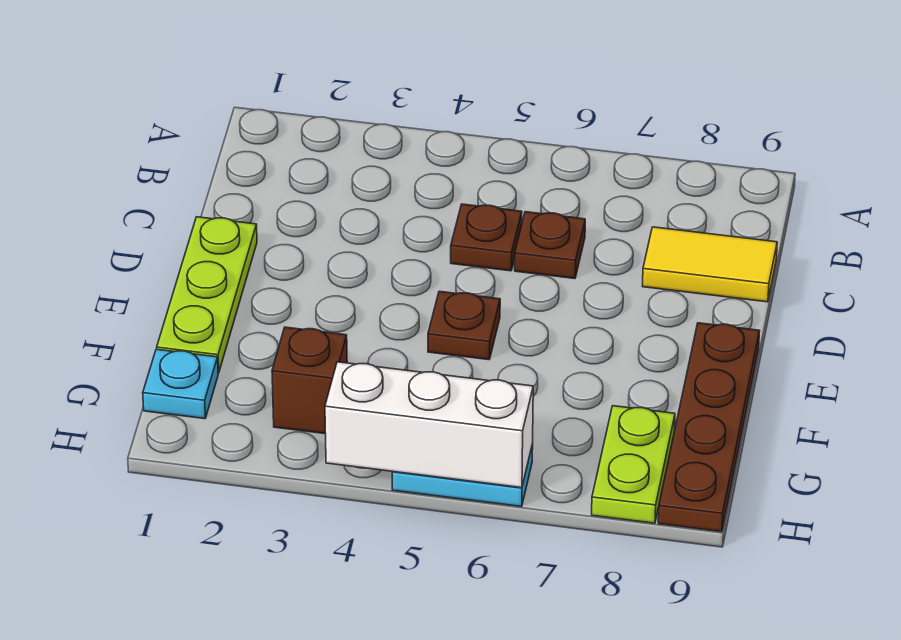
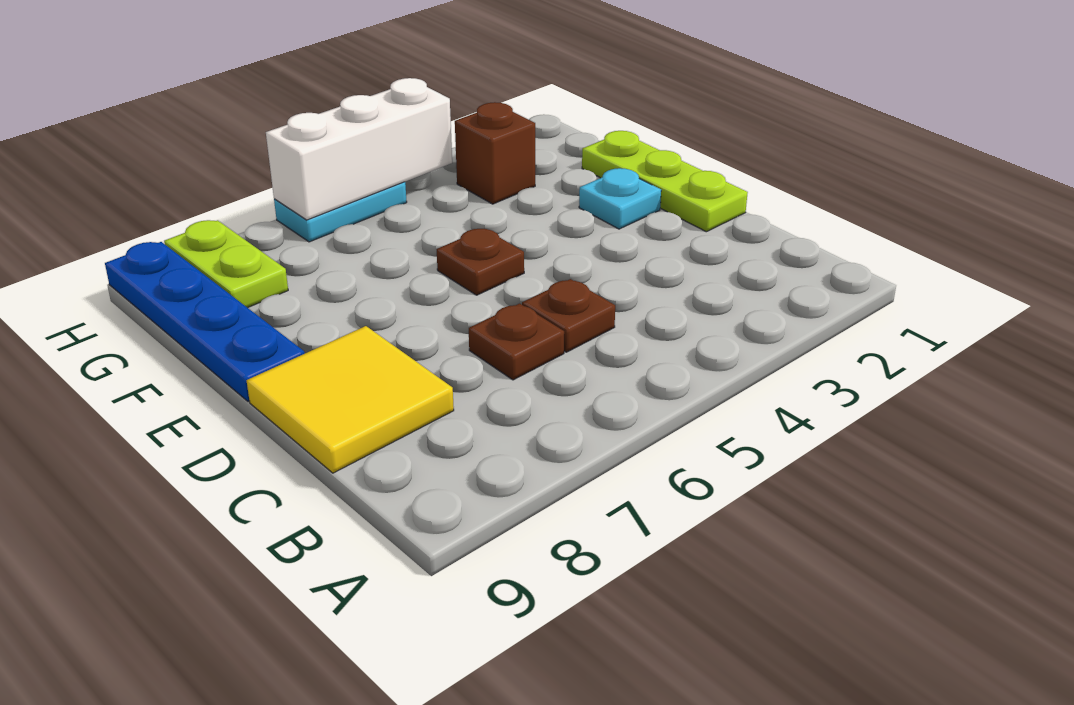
yellow tile C8:C9 level 1 -> yellow tile C8:D9 level 1
brown plate E9:H9 level 1 -> blue plate E9:H9 level 1
cyan plate G1 level 1 -> cyan plate E2 level 1

